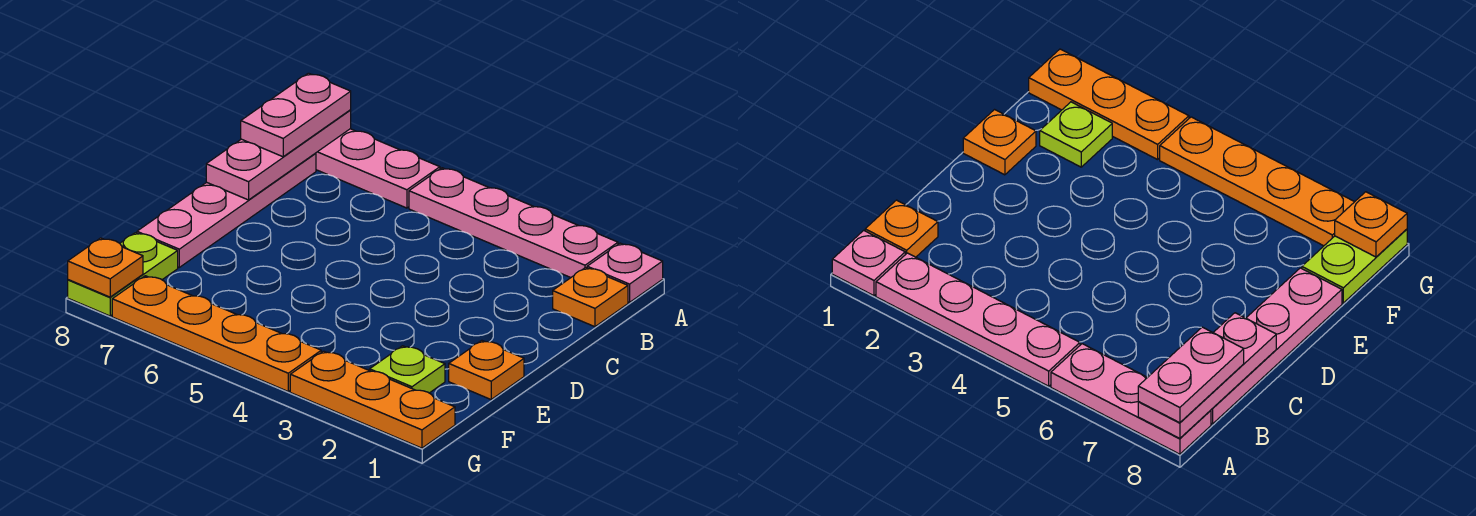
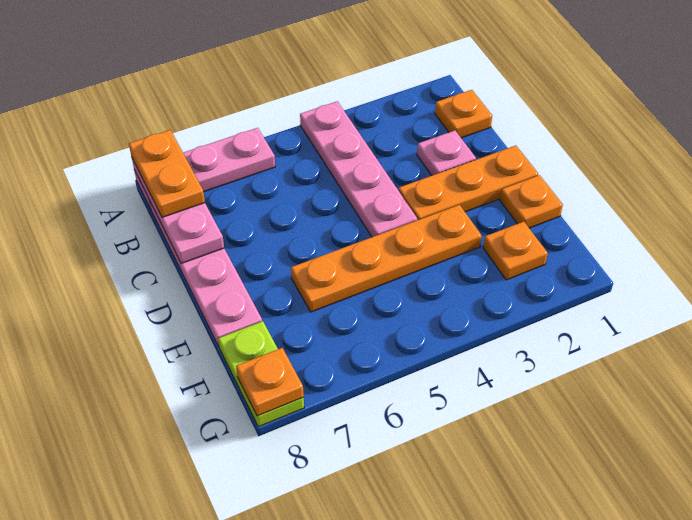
pink plate A1 level 1 -> pink plate C2 level 1
pink plate A2:A5 level 1 -> pink plate A4:D4 level 1
pink plate A8:B8 level 3 -> orange plate A8:B8 level 3
lime plate F2 level 1 -> orange plate F2 level 1
orange plate G1:G3 level 1 -> orange plate D1:D3 level 1
orange plate G4:G7 level 1 -> orange plate E3:E6 level 1

